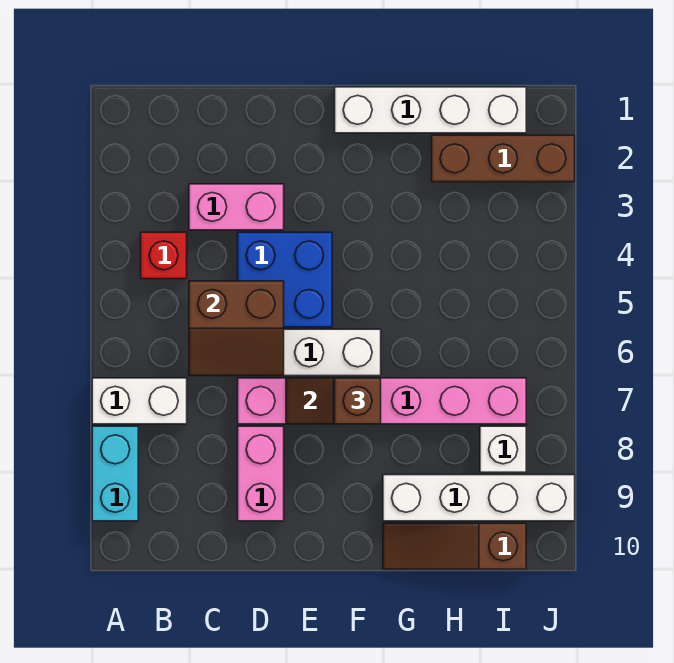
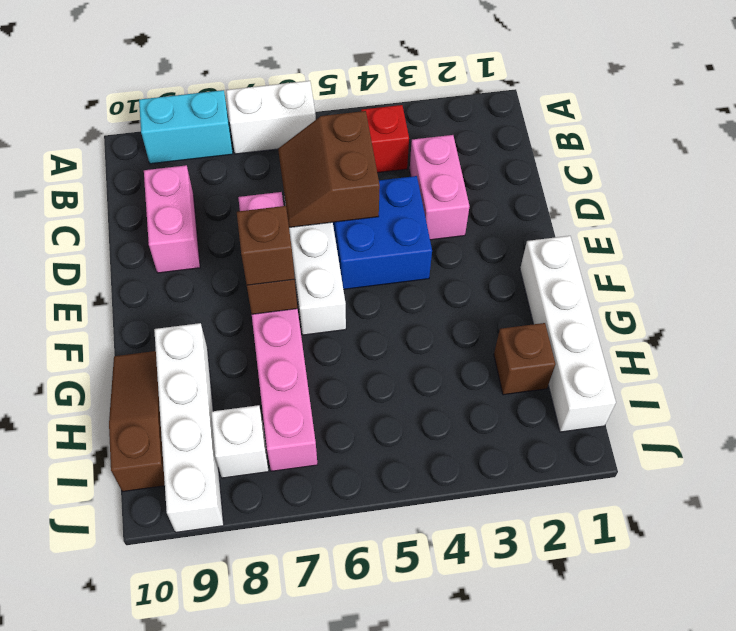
white brick A7:B7 level 1 -> white brick A6:A7 level 1
pink brick D8:D9 level 1 -> pink brick C9:D9 level 1
brown brick H2:J2 level 1 -> brown brick H2 level 1

